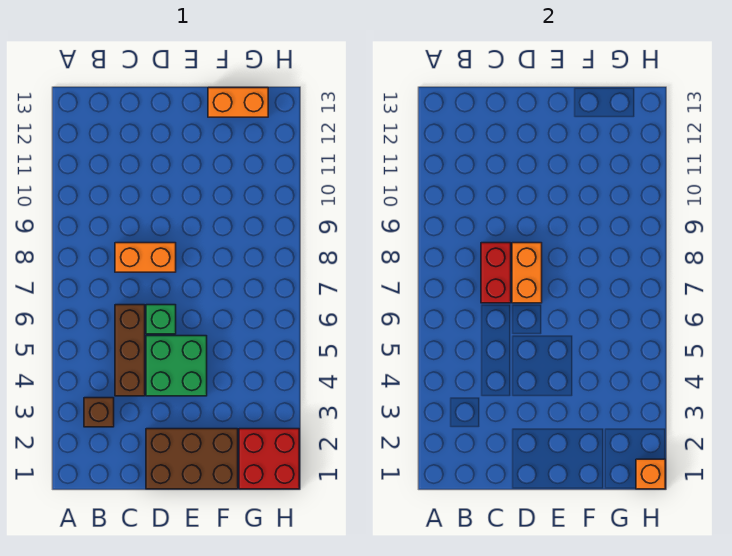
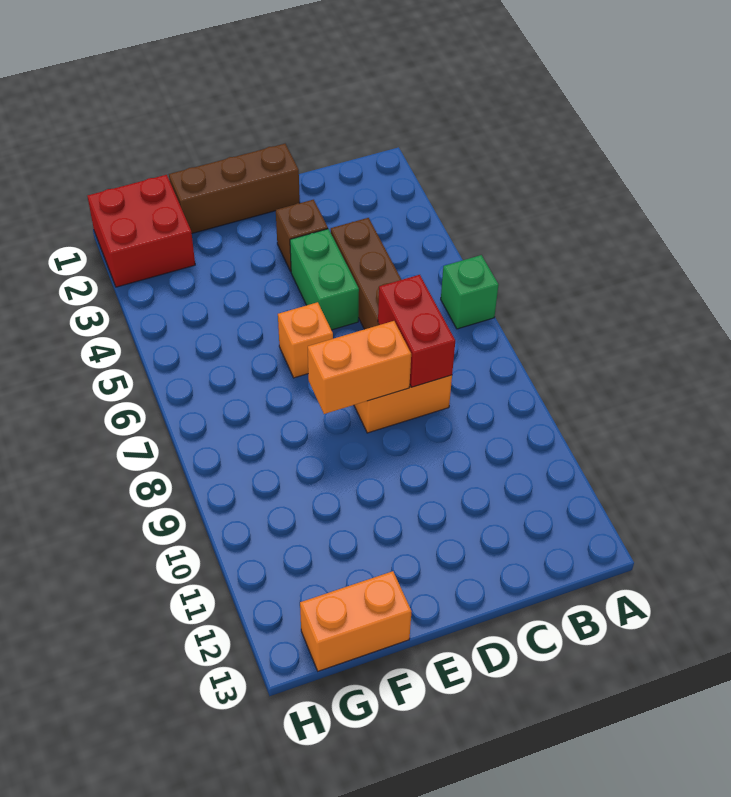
brown brick B3 level 1 -> brown brick D3 level 1
brown brick D1:F2 level 1 -> brown brick D1:F1 level 1
green brick D4:E5 level 1 -> green brick D4:D5 level 1
green brick D6 level 1 -> green brick A6 level 1
orange brick D7:D8 level 2 -> orange brick D8:E8 level 2
orange brick H1 level 2 -> orange brick E6 level 1

